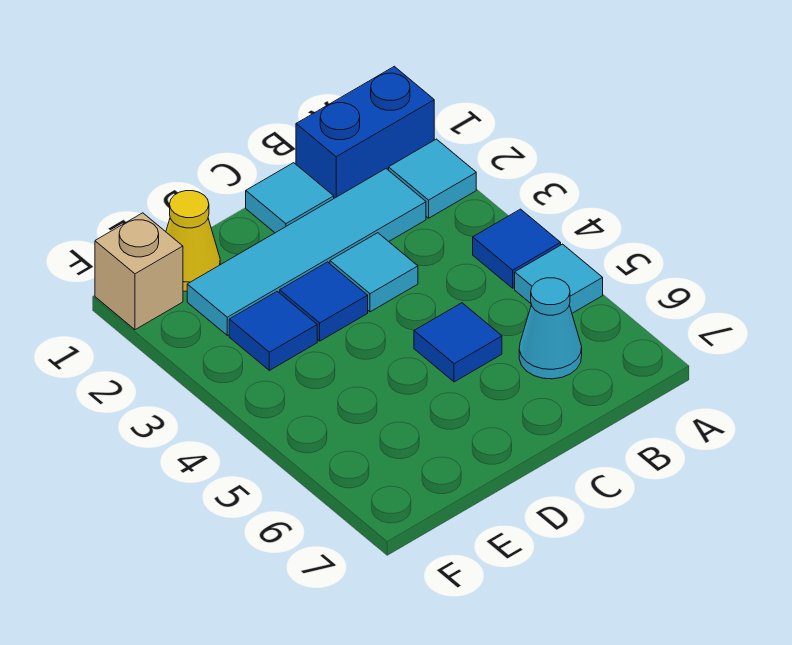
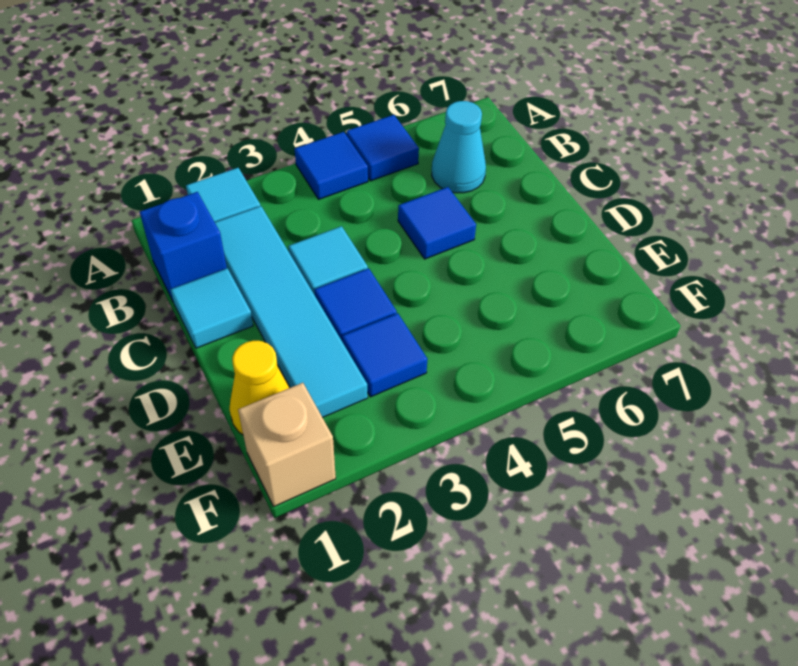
blue brick A1:B1 level 1 -> blue brick B1 level 1
cyan tile A5 level 1 -> blue tile A5 level 1

